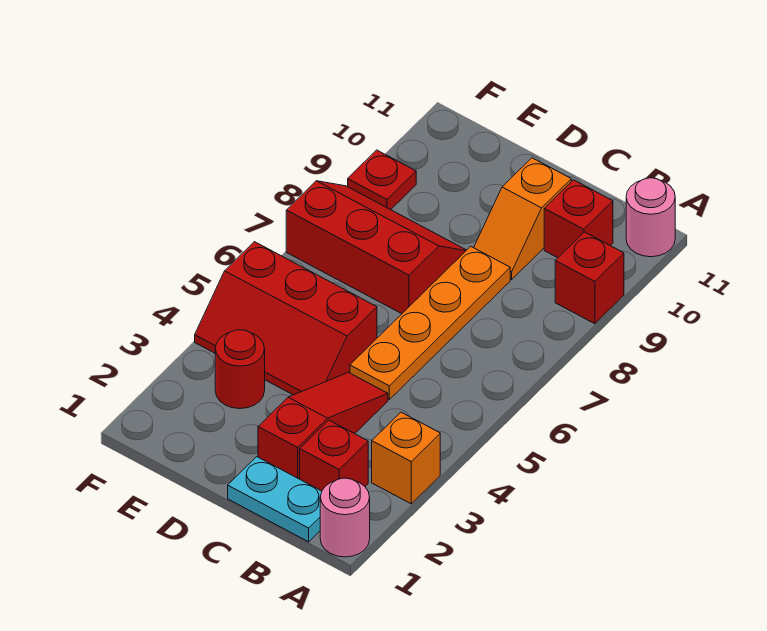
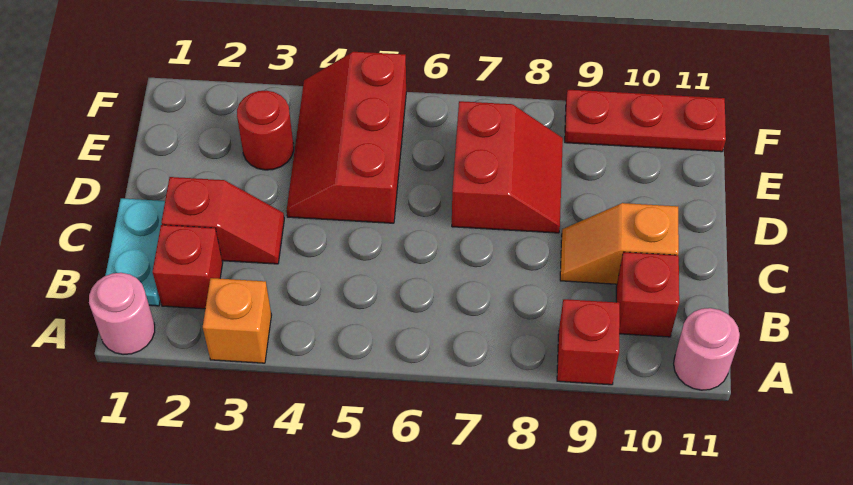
red slope C2:C4 level 1 top 2 -> red slope C2:C3 level 1 top 2
orange plate C5:C8 level 1 -> none
red slope D7:F8 level 1 top 7 -> red slope D7:E8 level 1 top 7
red plate F9 level 1 -> red plate F9:F11 level 1

